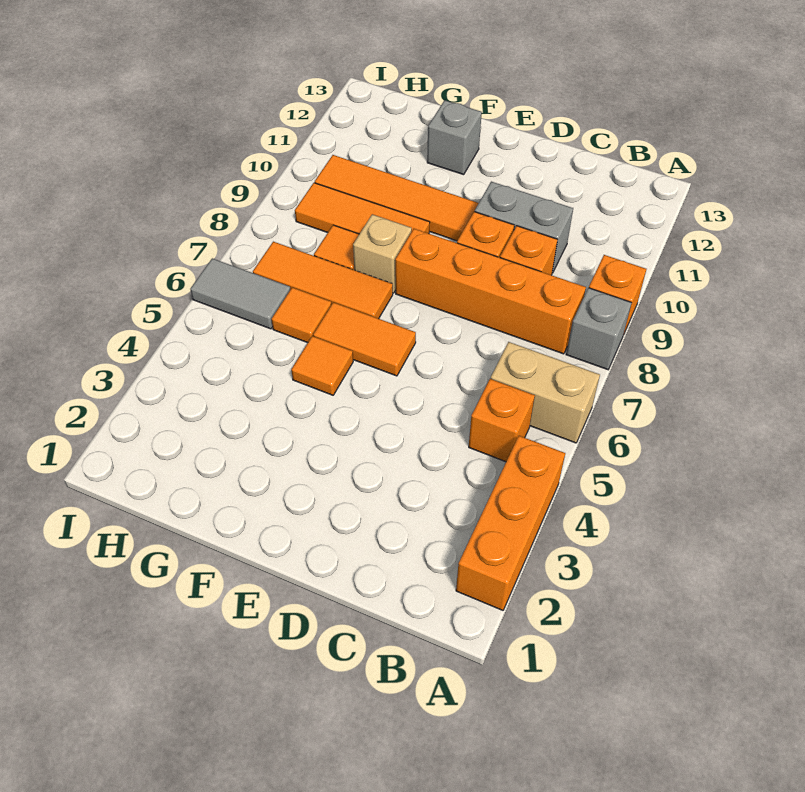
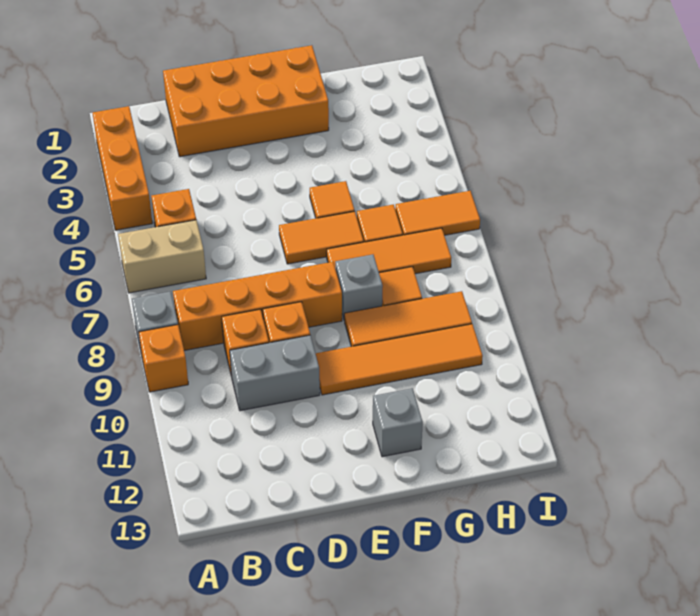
none -> orange brick C1:F2 level 1
tan brick F8 level 1 -> grey brick F8 level 1
grey tile H6:I6 level 1 -> orange tile H6:I6 level 1

